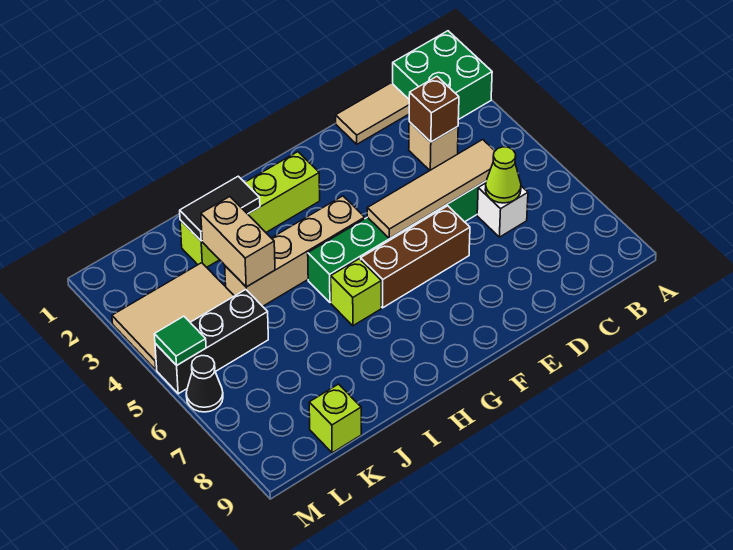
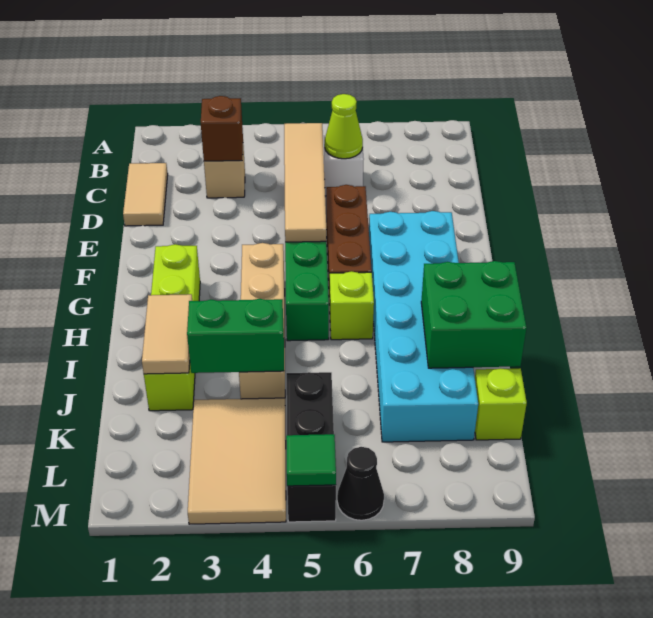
green brick A1:B2 level 1 -> green brick I8:J9 level 2
none -> cyan brick F7:K8 level 1
black tile I2:J2 level 2 -> tan tile I2:J2 level 2
tan brick J3:J4 level 2 -> green brick J3:J4 level 2

